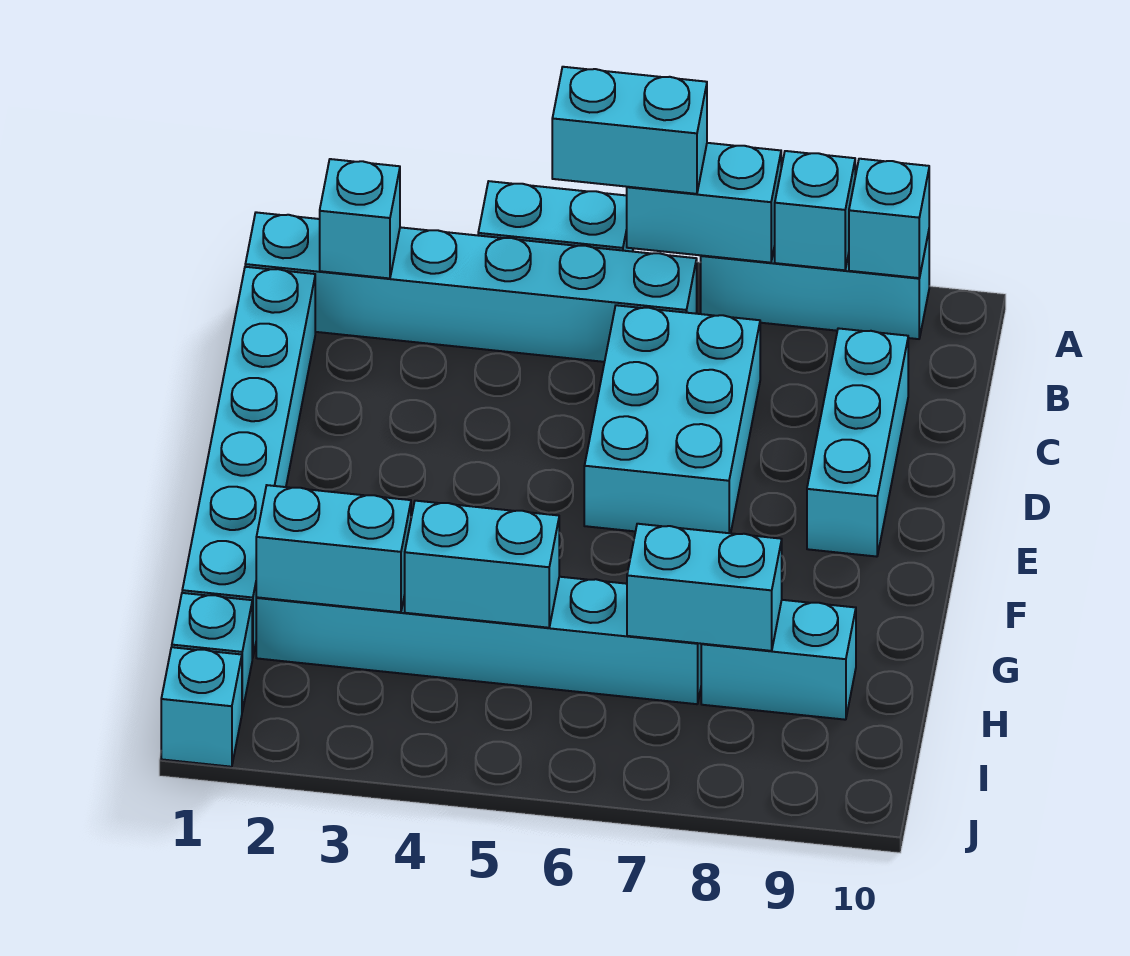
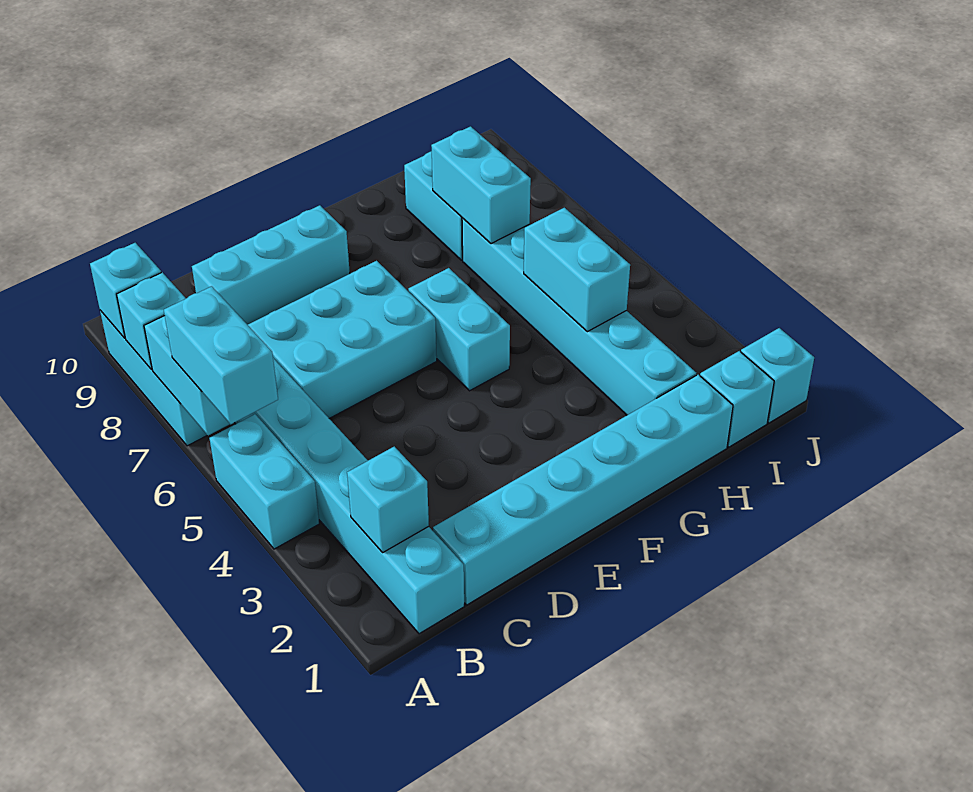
cyan brick H2:H3 level 2 -> cyan brick F5:F6 level 1

